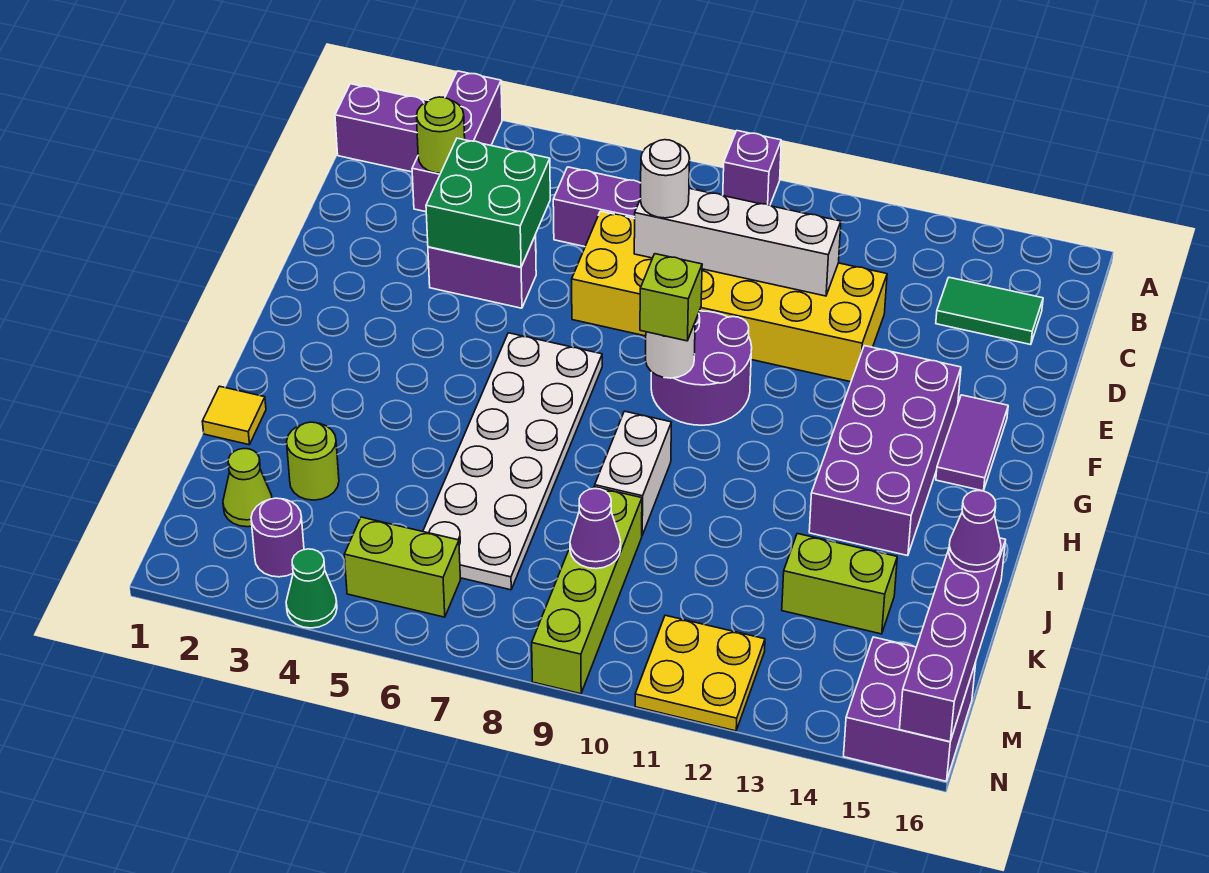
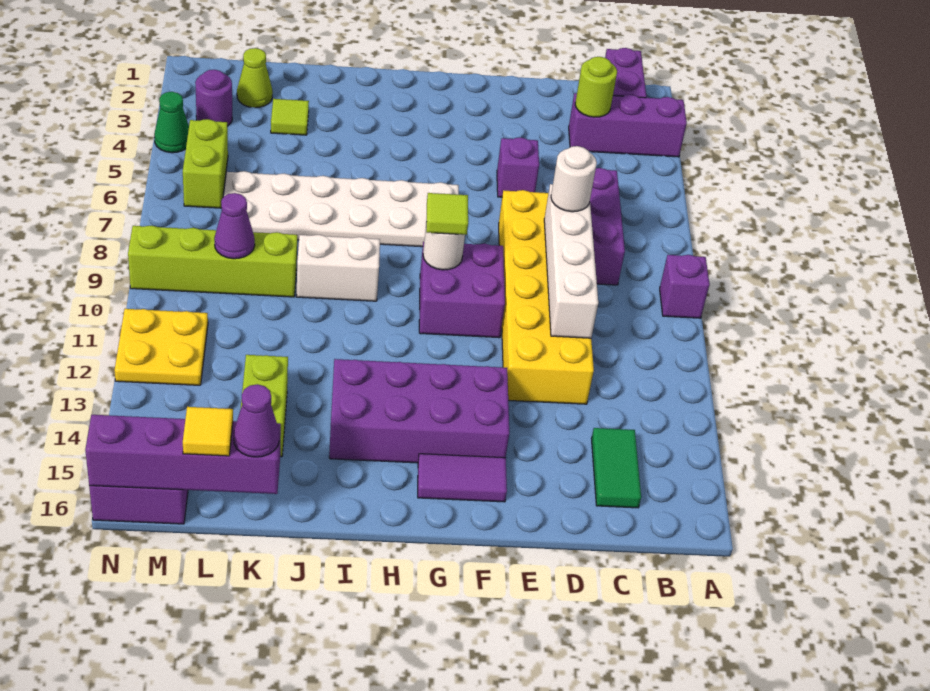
green brick D4:E5 level 2 -> none
purple brick E4:E5 level 1 -> purple brick E5 level 1
purple round brick F9:G10 level 1 -> purple brick F9:G10 level 1
lime brick G9 level 3 -> lime tile G9 level 3
yellow tile J1 level 1 -> yellow tile L16 level 3
lime round brick K3 level 1 -> lime tile K3 level 1

